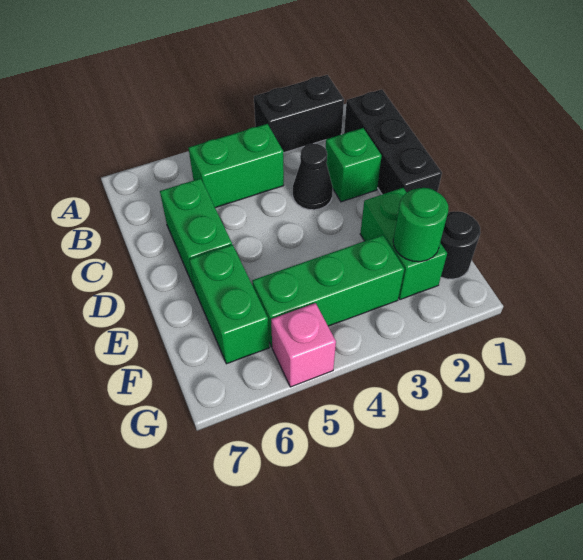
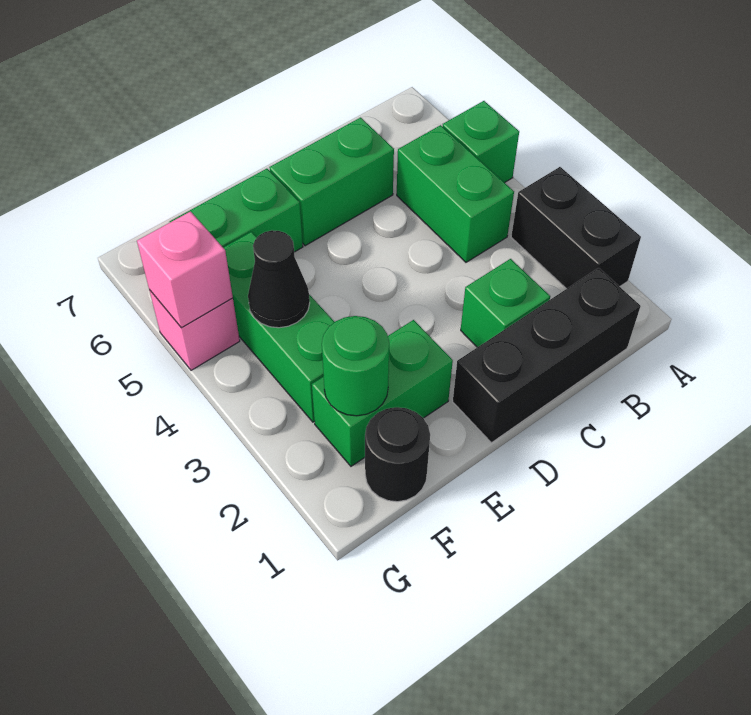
none -> green brick A5 level 1
black cone C3 level 1 -> black cone F4 level 2
none -> pink brick G5 level 2

